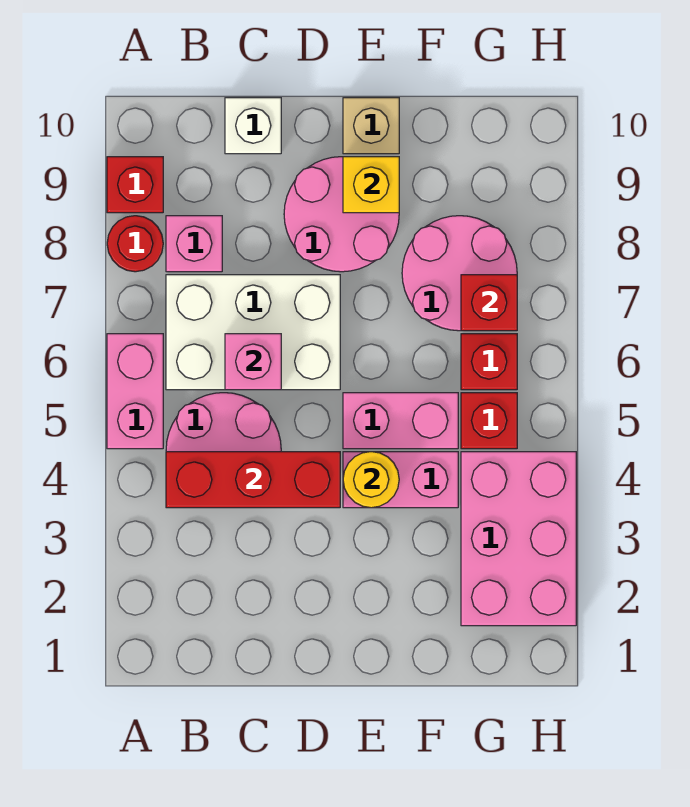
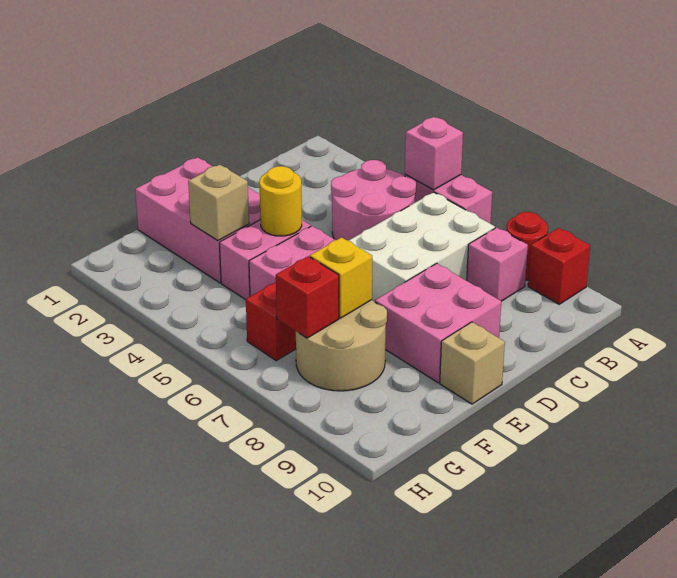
red brick B4:D4 level 2 -> none
pink brick C6 level 2 -> pink brick A5 level 2
white brick C10 level 1 -> none
pink round brick D8:E9 level 1 -> pink brick D8:E9 level 1
yellow brick E9 level 2 -> yellow brick F7 level 2
none -> tan brick F3 level 2
pink round brick F7:G8 level 1 -> tan round brick F7:G8 level 1
pink brick G2:H4 level 1 -> pink brick E1:F3 level 1
red brick G5 level 1 -> none

